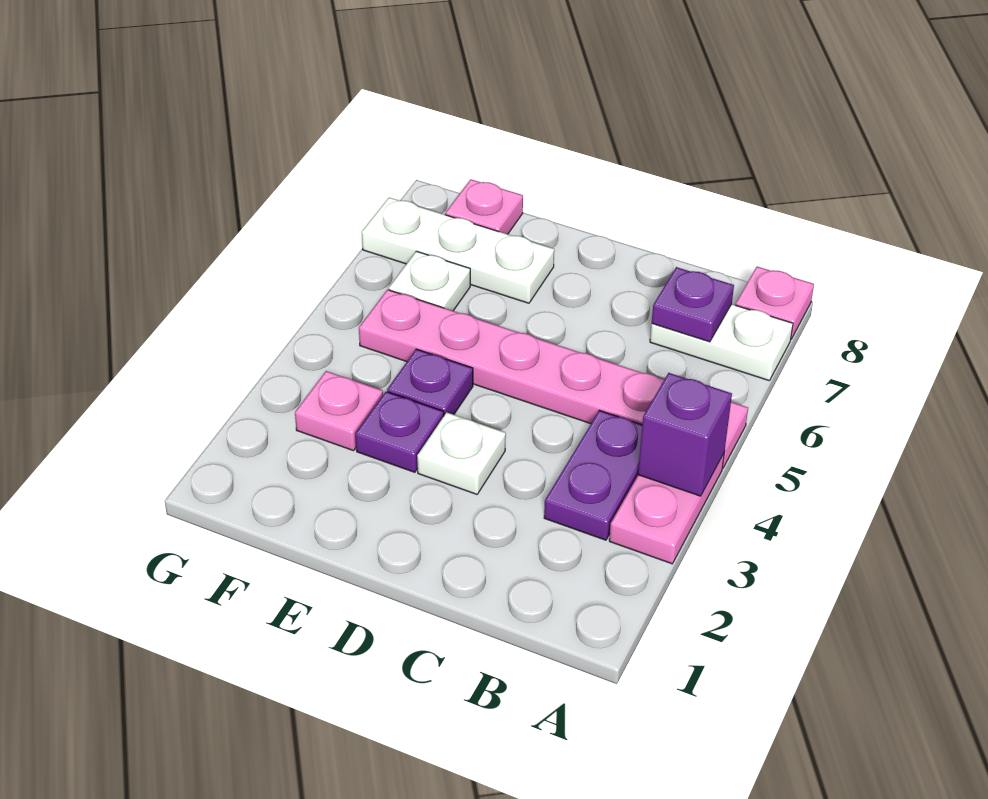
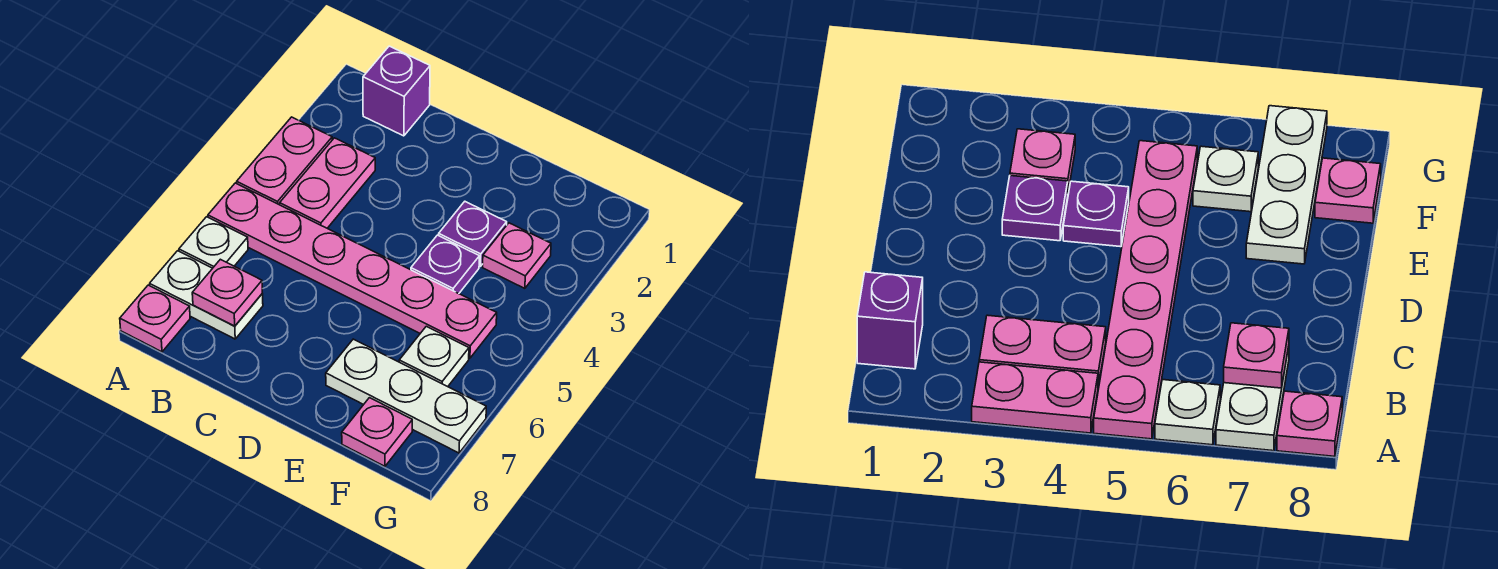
purple brick A4 level 2 -> purple brick B1 level 1
purple plate B3:B4 level 1 -> pink plate B3:B4 level 1
purple plate B7 level 2 -> pink plate B7 level 2
white plate D3 level 1 -> white plate A6 level 1

